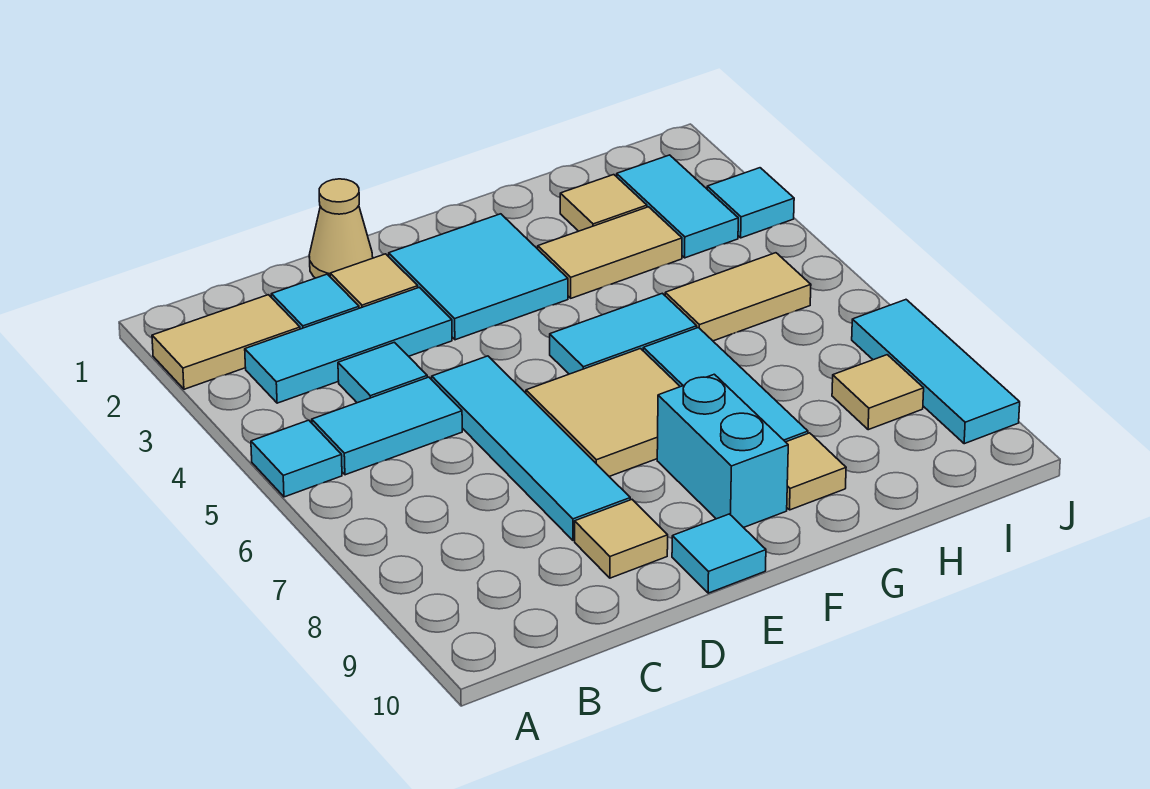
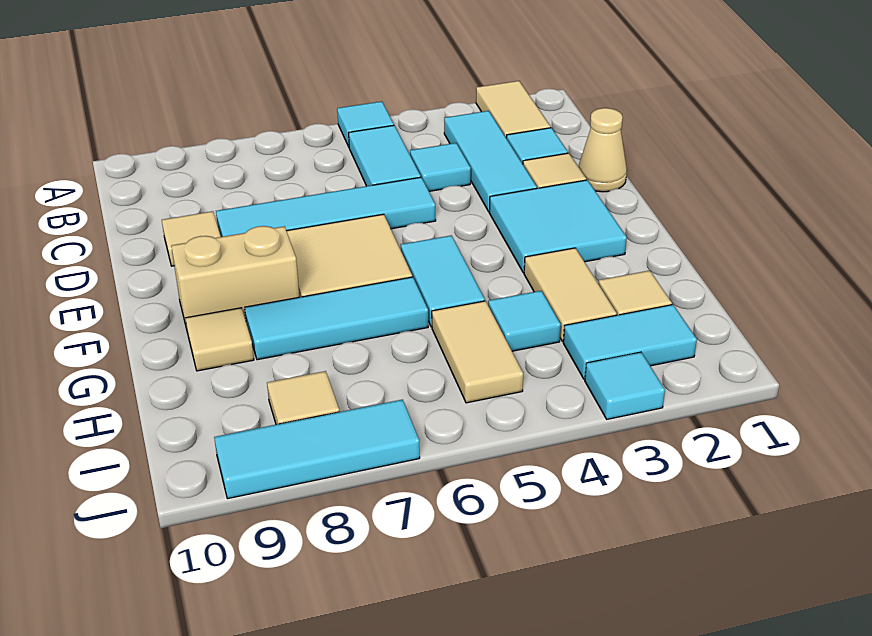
cyan tile E10 level 1 -> cyan tile H4 level 1
cyan brick F8:F9 level 1 -> tan brick F8:F9 level 1

